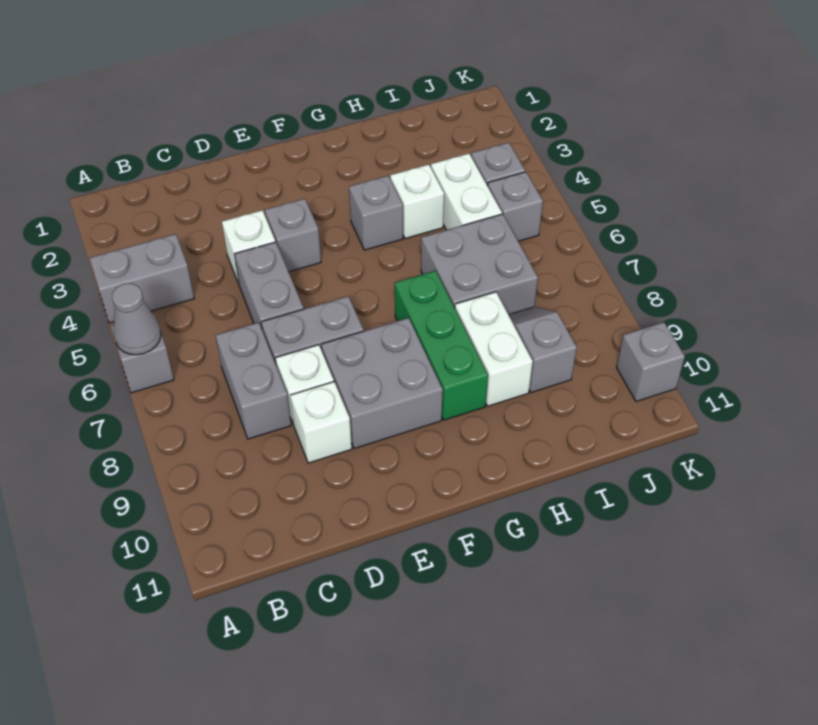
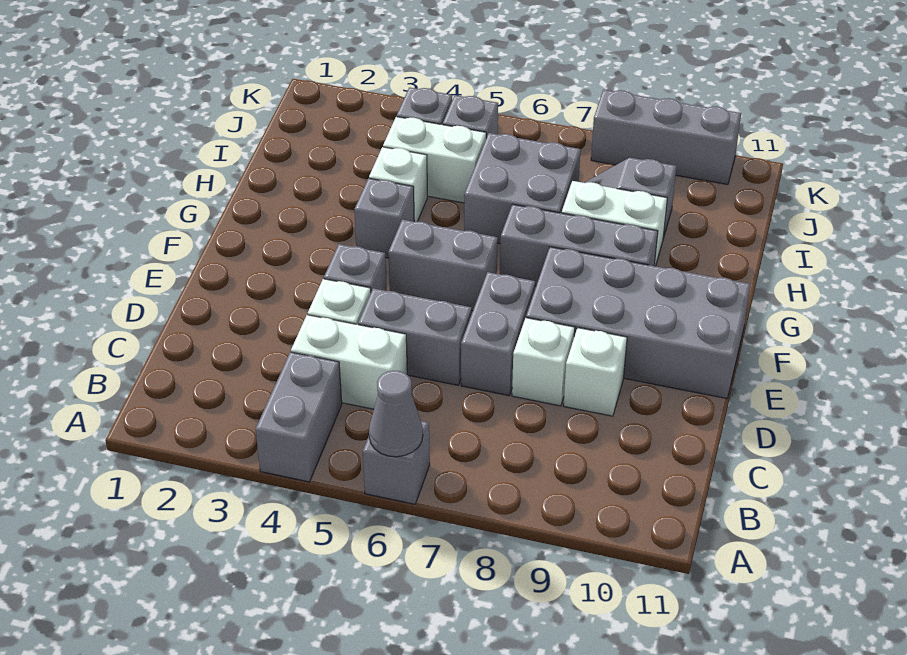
none -> white brick C4:C5 level 1
grey brick C7:C8 level 1 -> grey brick F5:F6 level 1
grey brick E8:F9 level 1 -> grey brick E8:F11 level 1
green brick G7:G9 level 1 -> grey brick G7:G9 level 1
grey brick K10 level 1 -> grey brick K8:K10 level 1

